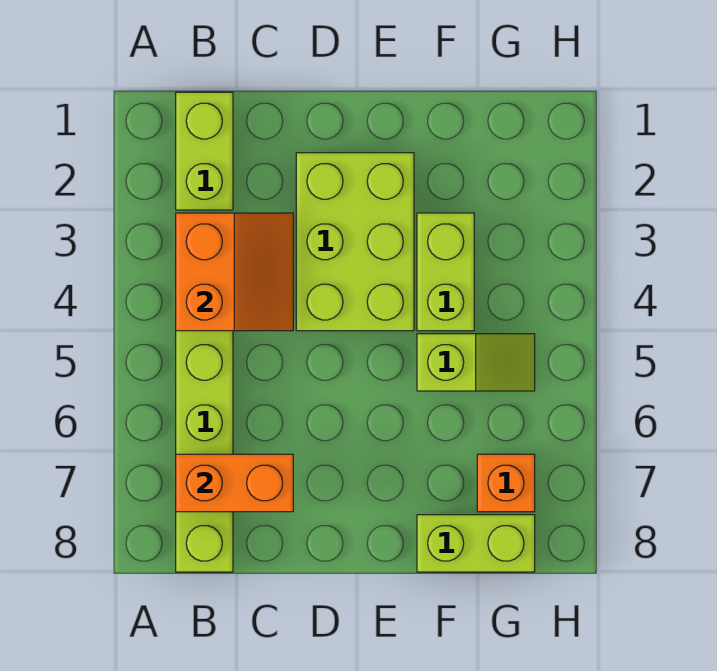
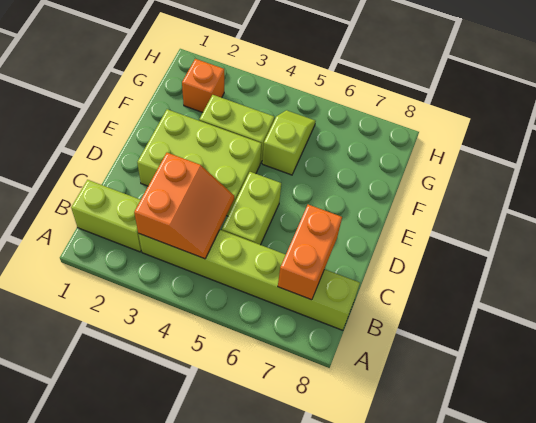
orange slope B3:C4 level 2 top B -> orange slope B3:C4 level 2 top 3
lime brick F8:G8 level 1 -> lime brick C5:D5 level 1
orange brick G7 level 1 -> orange brick G2 level 1

